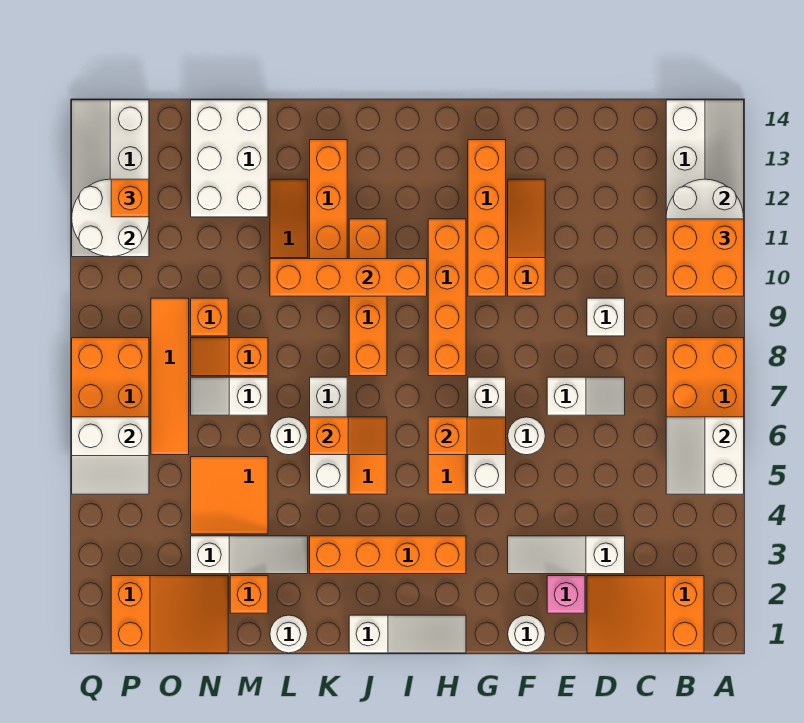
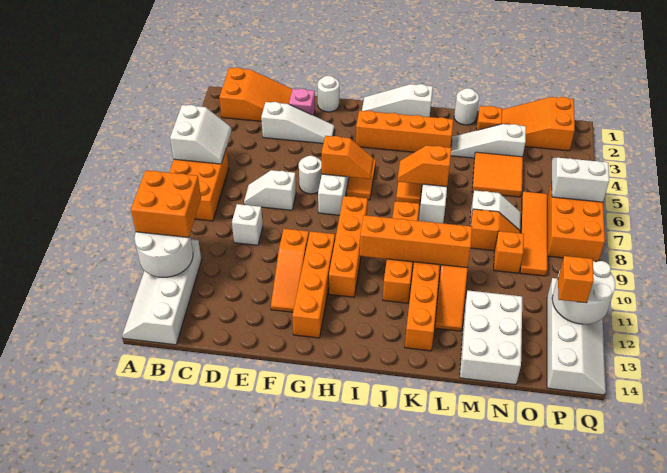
orange slope G6:H6 level 2 top H -> orange slope G6:H6 level 2 top G
white round brick L6 level 1 -> none

